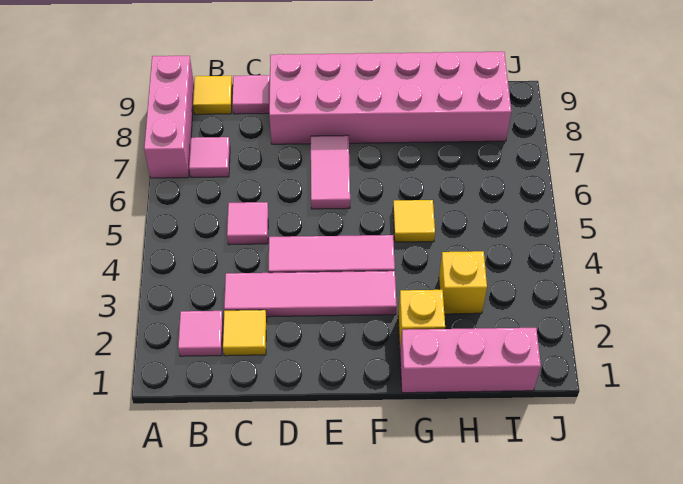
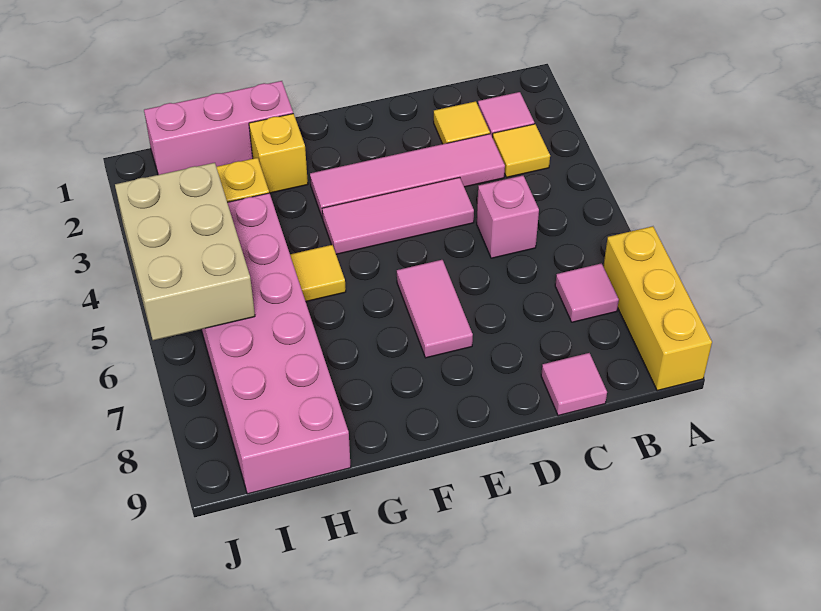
pink brick A7:A9 level 1 -> yellow brick A7:A9 level 1
yellow tile B9 level 1 -> yellow tile B3 level 1
pink tile C5 level 1 -> pink brick C5 level 1
pink brick D8:I9 level 1 -> pink brick H4:I9 level 1
none -> tan brick I4:J6 level 2

